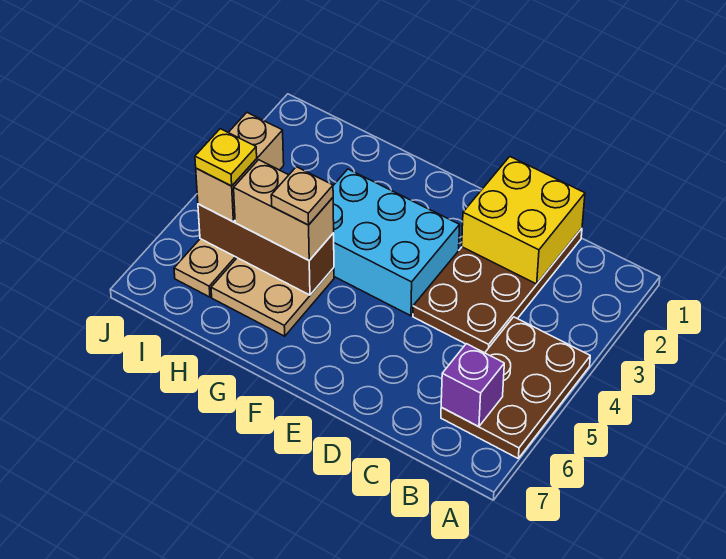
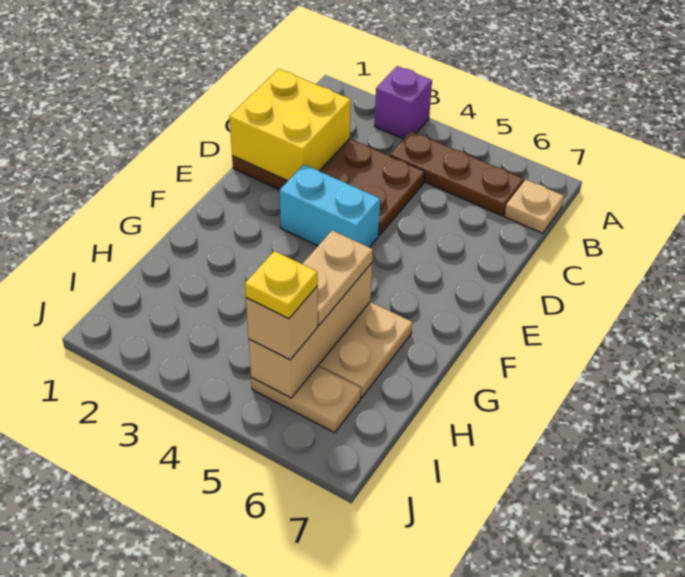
brown plate A4:B6 level 1 -> brown plate B4:B6 level 1
purple brick B6 level 2 -> purple brick A3 level 1
cyan brick E3:G4 level 1 -> cyan brick E3:E4 level 1
brown brick G5:I5 level 2 -> tan brick G5:I5 level 2
tan brick G5:H5 level 3 -> tan plate G5:H5 level 3
tan plate G5 level 4 -> tan plate B7 level 1
tan brick I4:I5 level 3 -> tan brick I5 level 3

